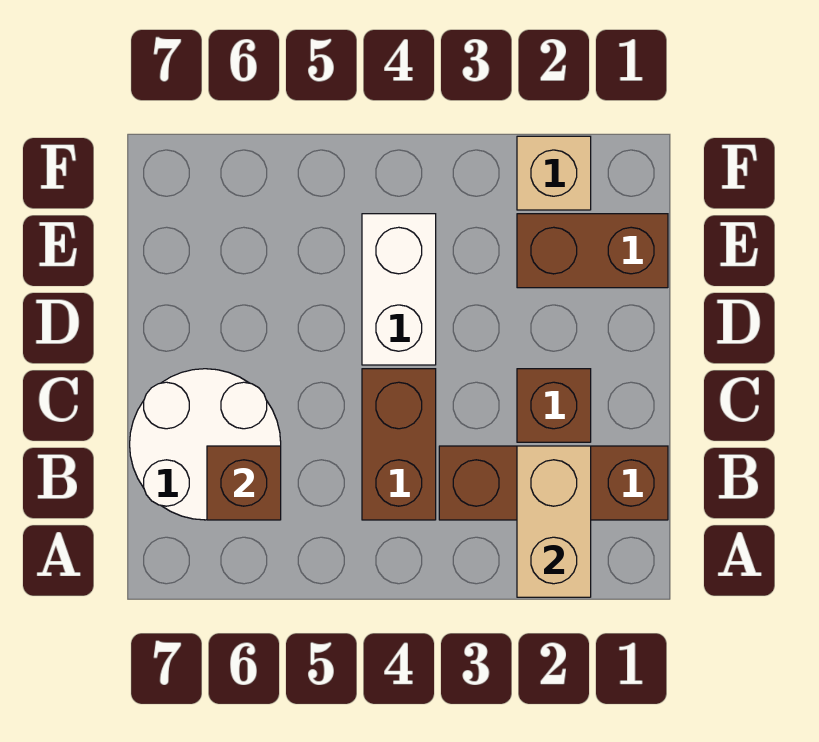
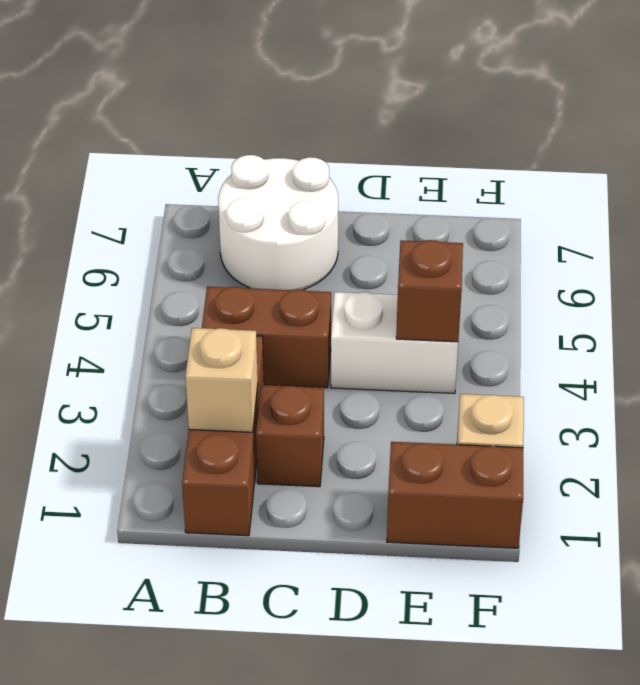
tan brick A2:B2 level 2 -> tan brick B2 level 2
brown brick B6 level 2 -> brown brick E4 level 2
brown brick E1:E2 level 1 -> brown brick E1:F1 level 1

